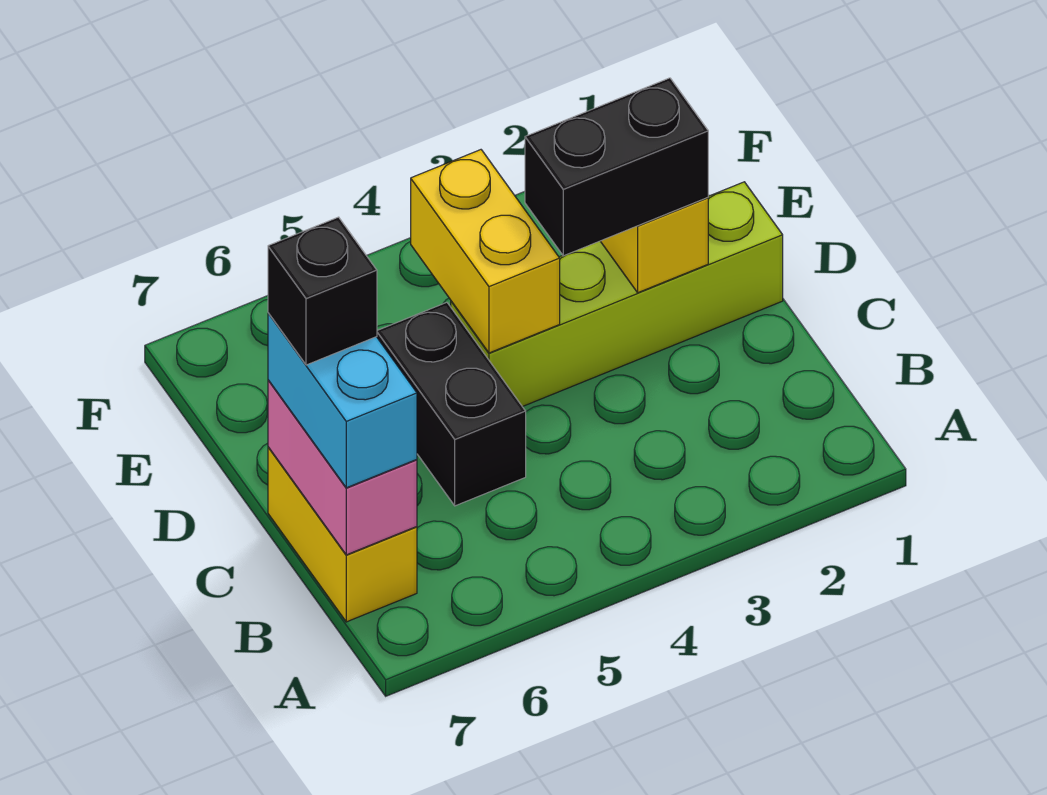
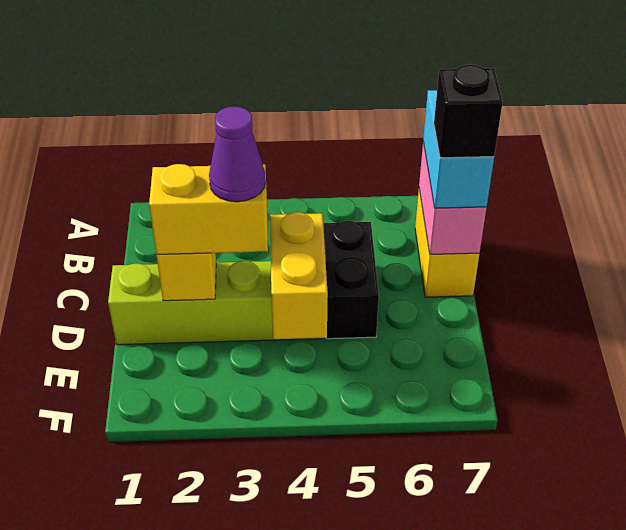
black brick D2:D3 level 3 -> yellow brick D2:D3 level 3
none -> purple cone D3 level 4

